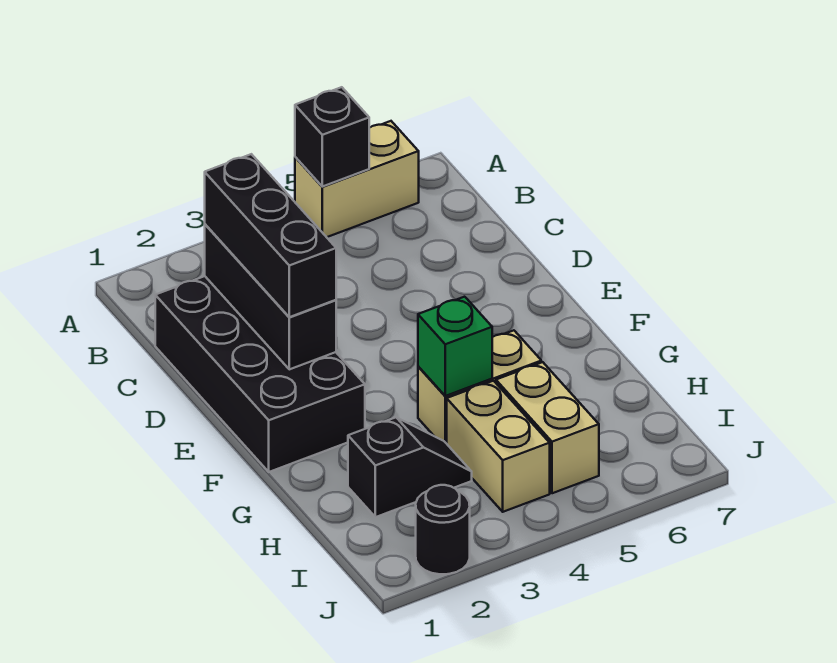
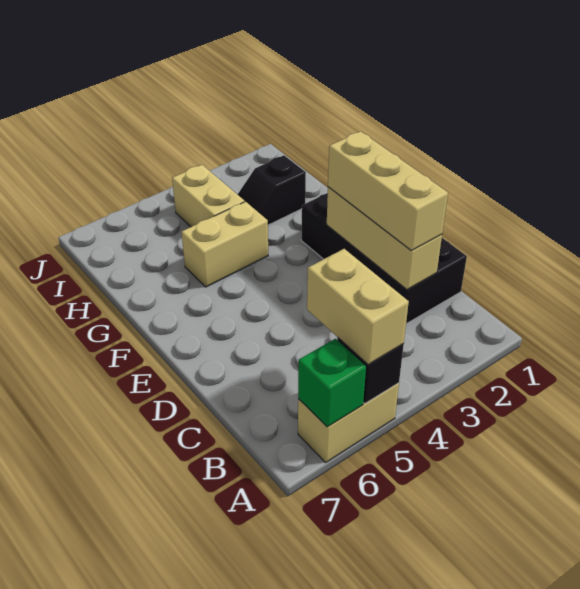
black brick C2:E2 level 2 -> tan brick C2:E2 level 2
black brick C2:E2 level 3 -> tan brick C2:E2 level 3
green brick G4 level 2 -> green brick A6 level 2
tan brick H5:I5 level 1 -> tan brick A5:B5 level 3
black round brick J2 level 1 -> none

